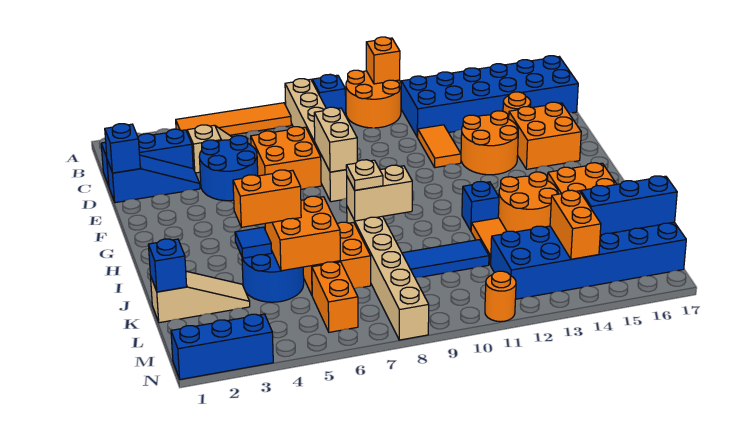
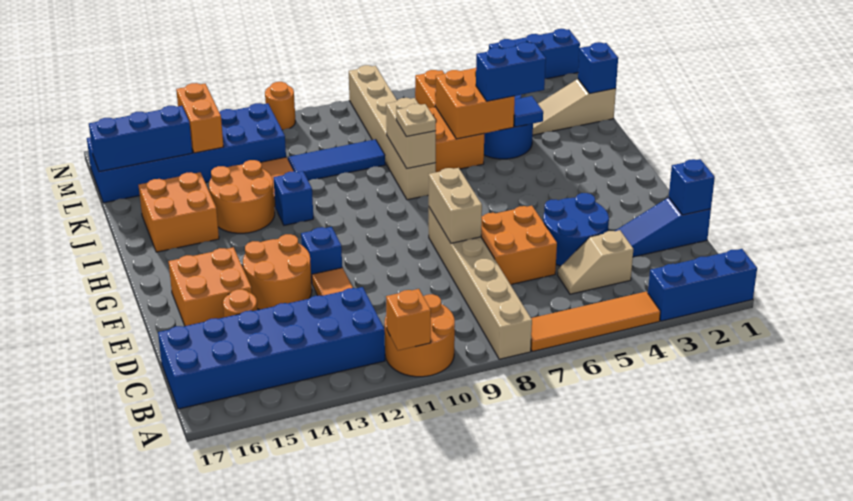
blue brick A9 level 1 -> blue brick F12 level 1
blue brick C1:C3 level 1 -> blue brick A1:A3 level 1
tan brick I8:I9 level 2 -> tan brick I8:J8 level 2
orange brick J4:J5 level 3 -> blue brick J4:J5 level 3

